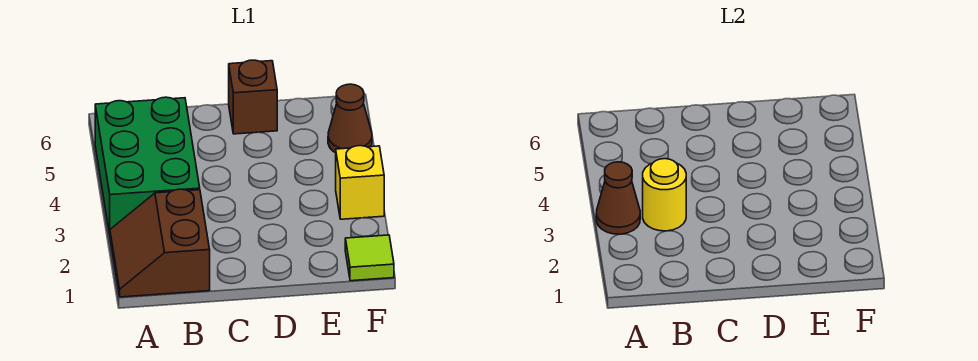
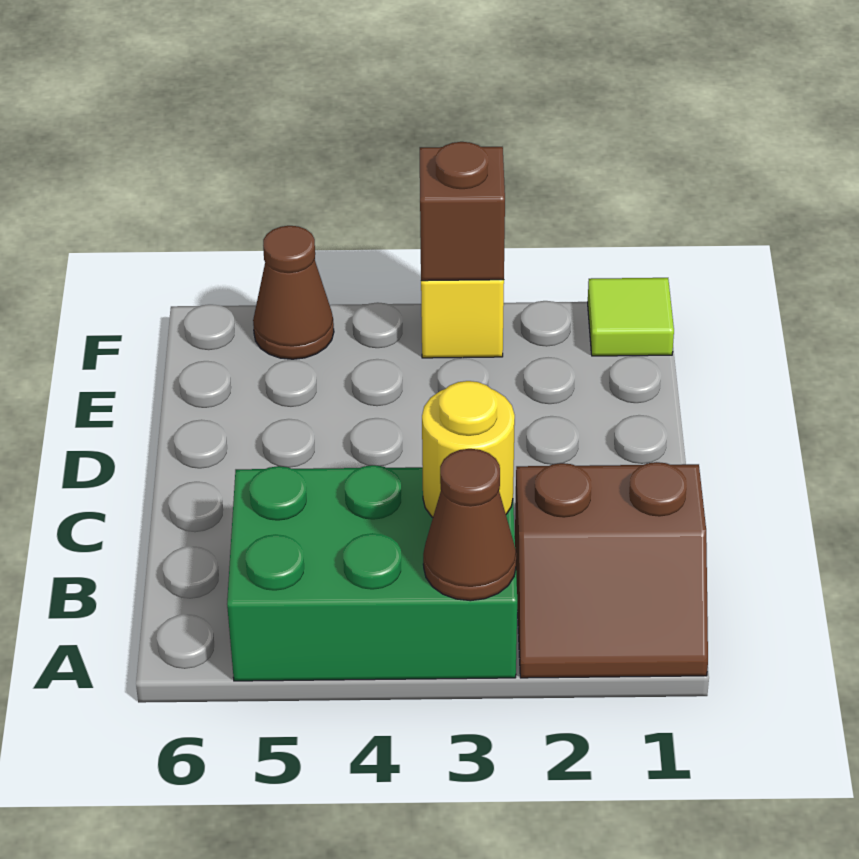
brown brick D6 level 1 -> brown brick F3 level 2

